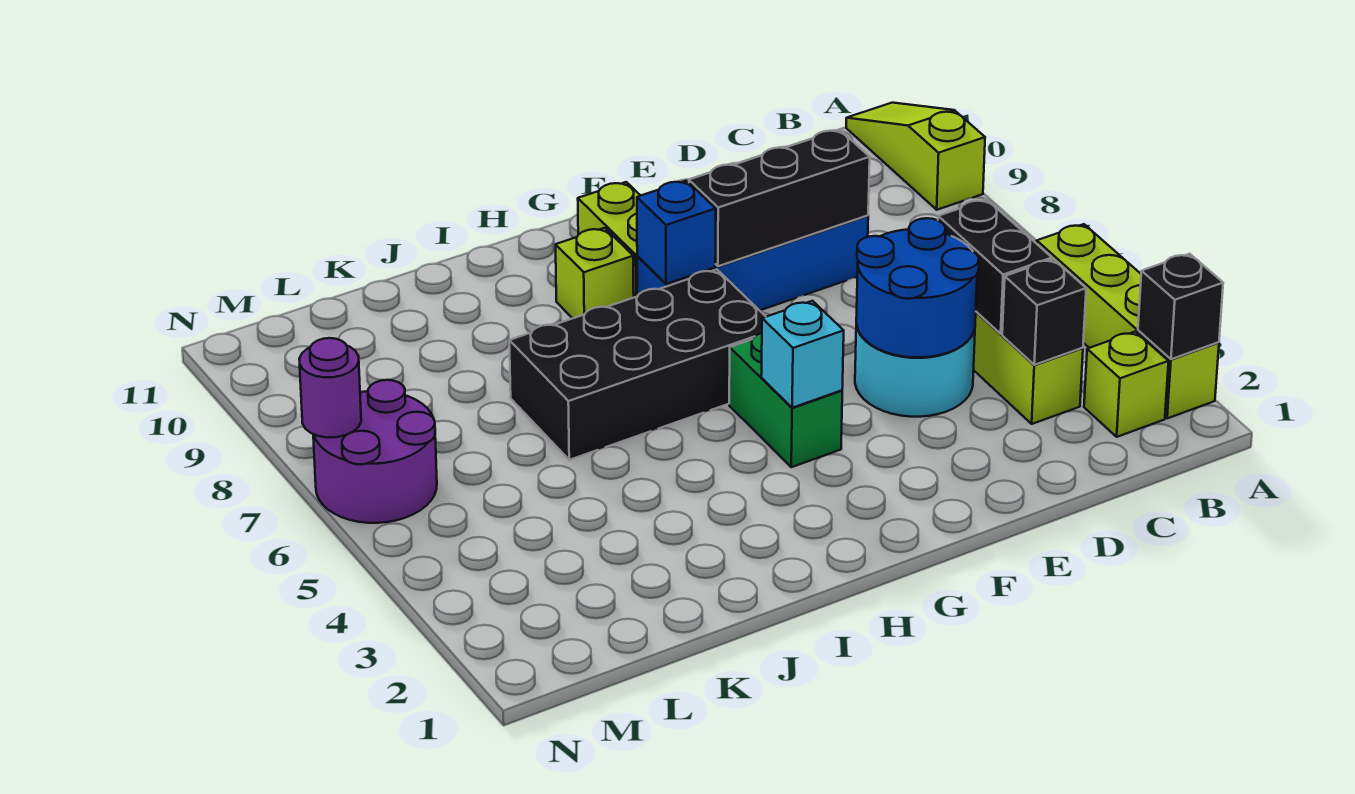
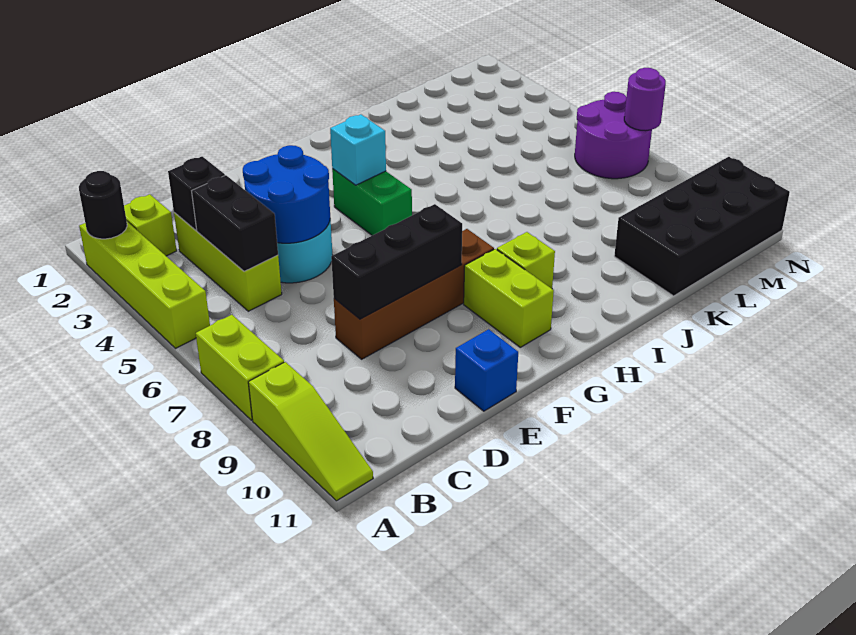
black brick A2 level 2 -> black round brick A2 level 2
none -> lime brick A7:A8 level 1
blue brick D8:G8 level 1 -> brown brick D8:G8 level 1
black brick G6:J7 level 1 -> black brick K10:N11 level 1
blue brick G8 level 2 -> blue brick E11 level 1

